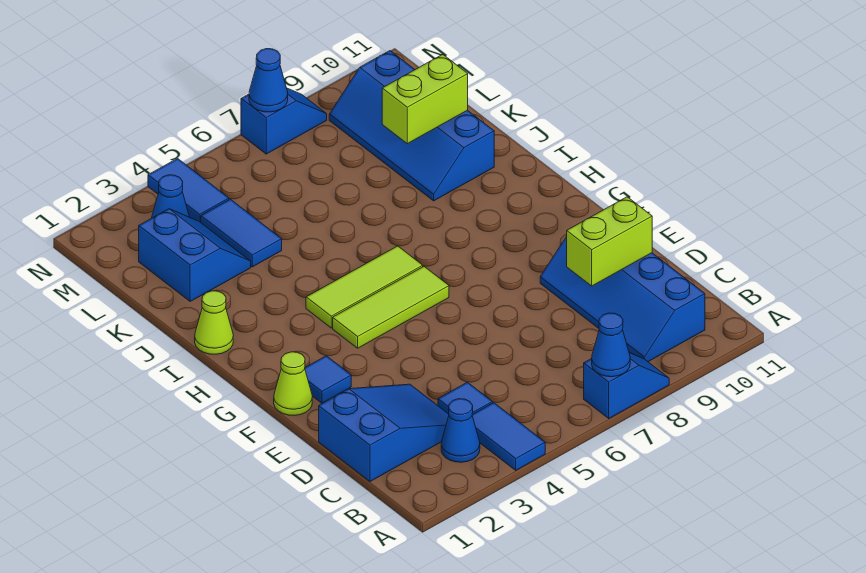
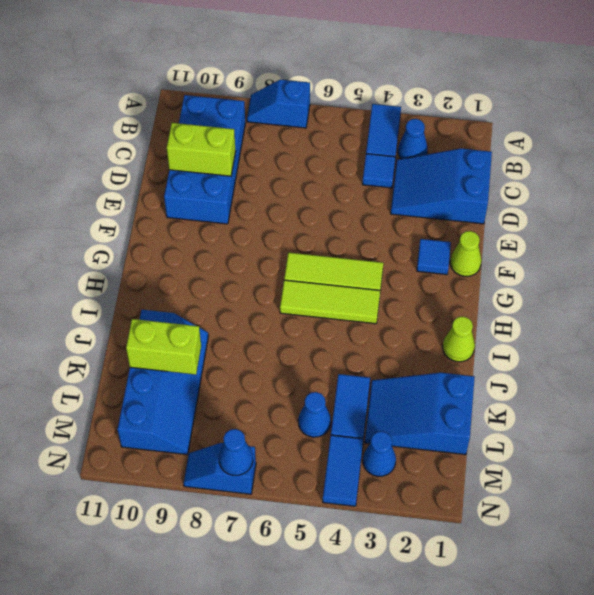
blue cone A7 level 2 -> blue cone L5 level 1
blue slope B9:E10 level 1 top 10 -> blue brick B9:E10 level 1
blue slope K2:L3 level 1 top 2 -> blue slope K1:L3 level 1 top 1

